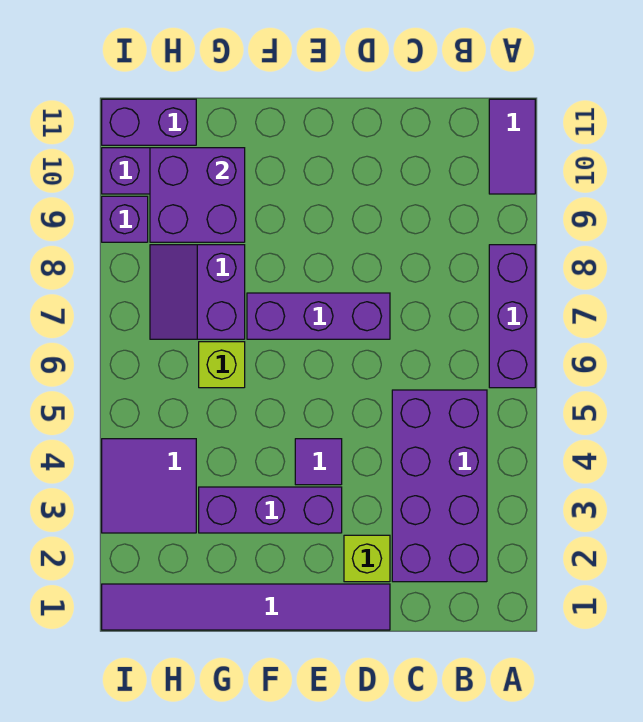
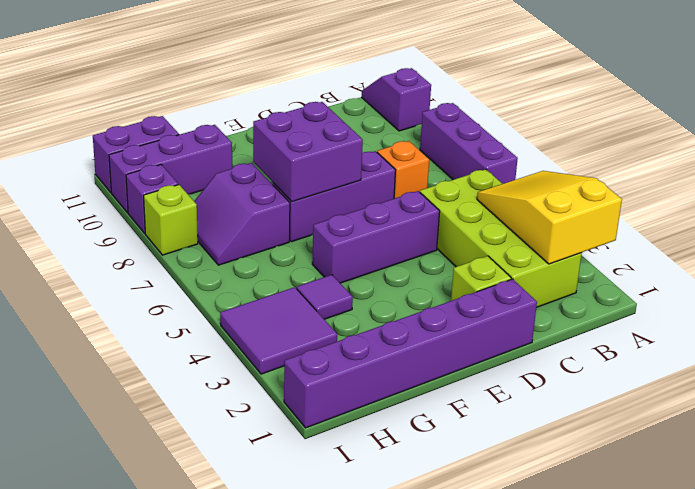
none -> yellow slope A2:B4 level 2 top 2
purple tile A10:A11 level 1 -> purple slope A10:A11 level 1 top 10
purple brick B2:C5 level 1 -> lime brick B2:C5 level 1
none -> orange brick C7 level 1
purple tile D1:I1 level 1 -> purple brick D1:I1 level 1
purple brick E3:G3 level 1 -> purple brick D5:F5 level 1
purple tile E4 level 1 -> purple tile G4 level 1
lime brick G6 level 1 -> lime brick I8 level 1
purple brick G9:H10 level 2 -> purple brick E7:F8 level 2

